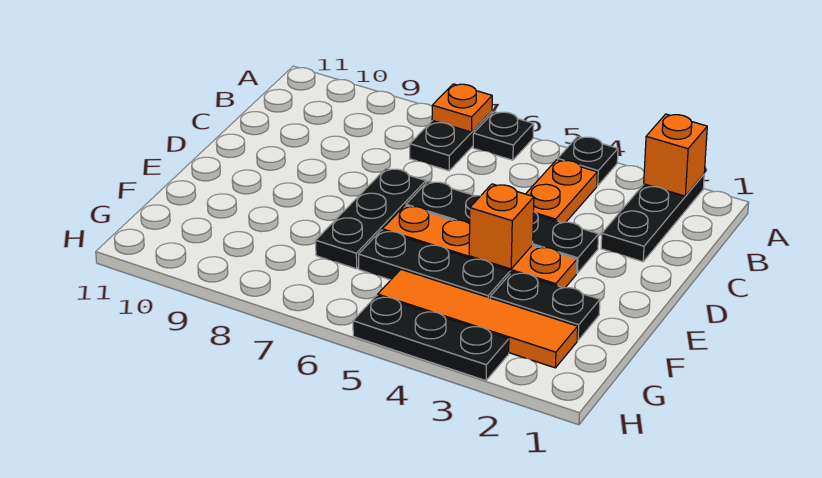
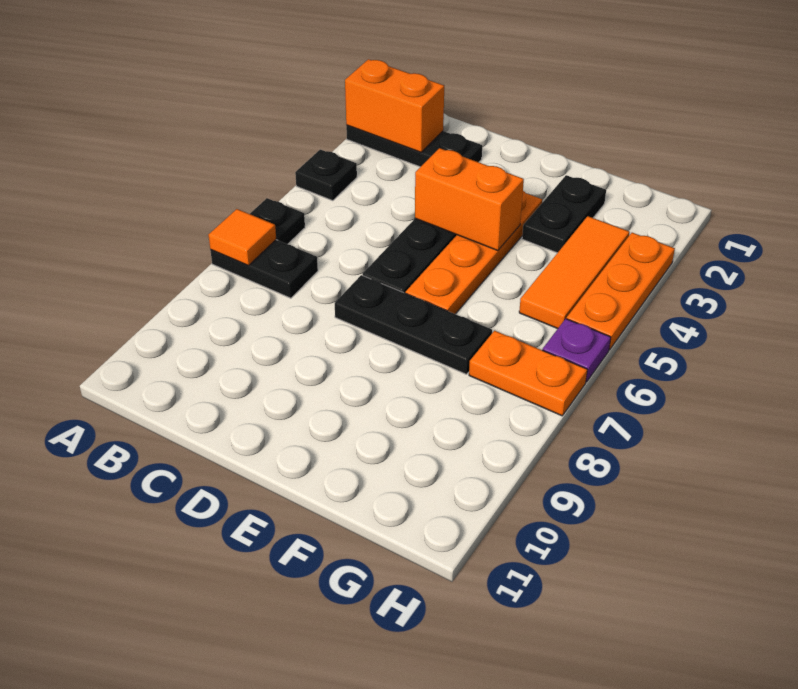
orange brick A2 level 2 -> orange brick A2:B2 level 2
orange plate A7 level 2 -> orange tile A7 level 2
orange plate B4:C4 level 1 -> orange plate G7:H7 level 1
orange brick E4 level 2 -> orange brick D4:E4 level 2
black plate F4:F6 level 1 -> none
orange tile G2:G5 level 1 -> orange tile G3:G5 level 1
black plate H3:H5 level 1 -> orange plate H3:H5 level 1
none -> purple plate H6 level 1

